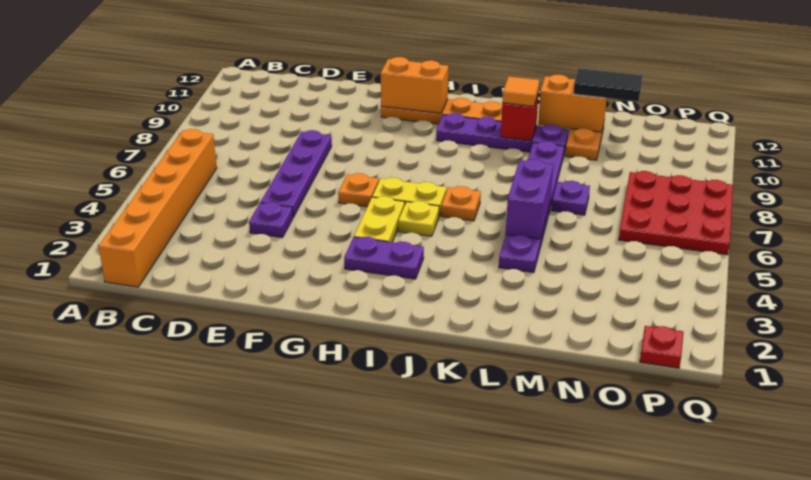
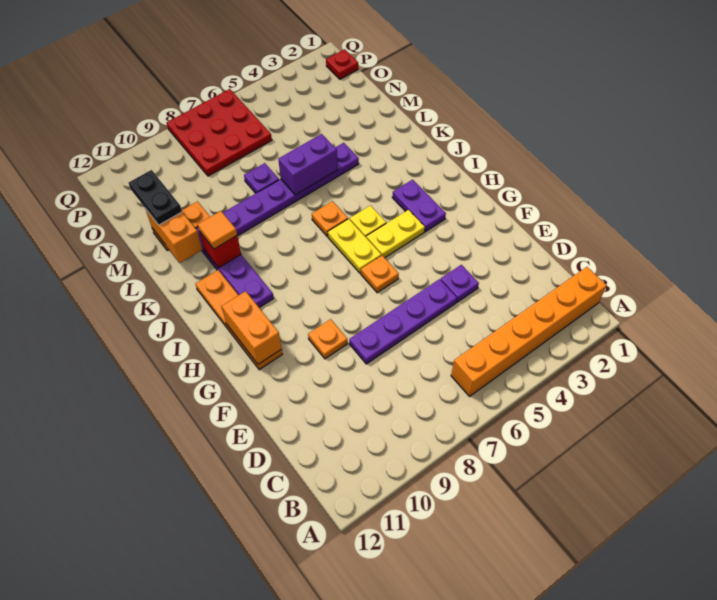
none -> orange plate F9 level 1
black tile M11:N11 level 3 -> black plate M11:N11 level 3

